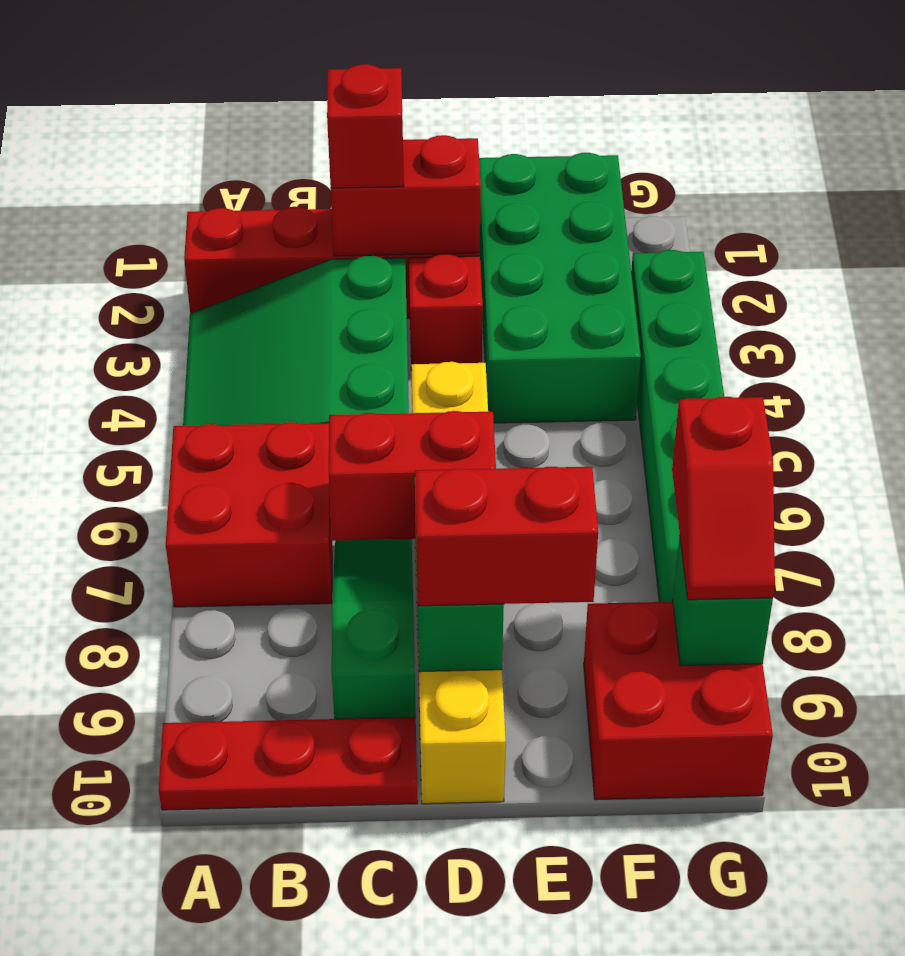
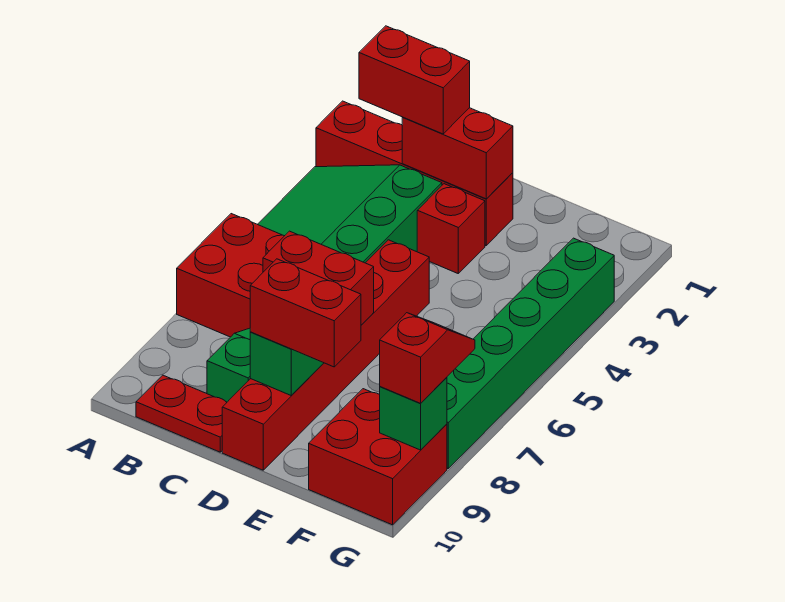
red plate A10:C10 level 1 -> red plate B10:C10 level 1
red brick C2 level 3 -> red brick B2:C2 level 3
yellow brick D5:D10 level 1 -> red brick D5:D10 level 1
green brick E1:F4 level 1 -> none
red slope G8:G9 level 3 top 8 -> red slope G8:G9 level 3 top 9

